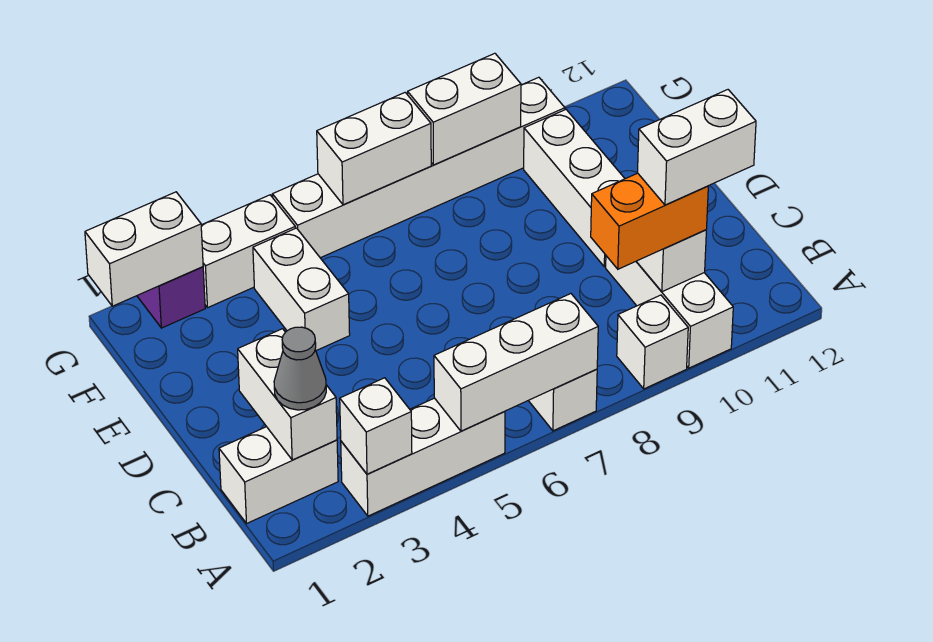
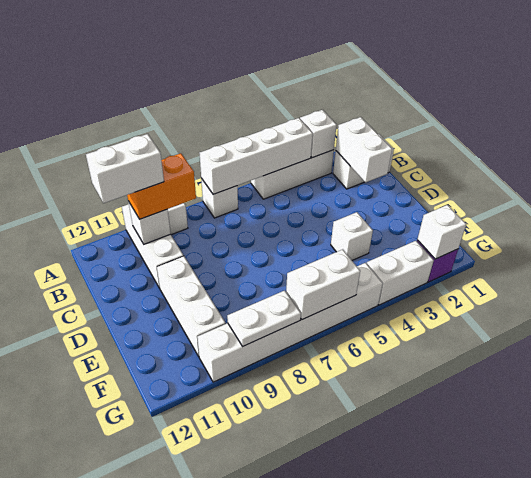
white brick A5:A7 level 2 -> white brick A4:A7 level 2
grey cone B2 level 3 -> none
white brick E4:F4 level 1 -> white brick E4 level 1
white brick G1:G2 level 2 -> white brick G2 level 2
white brick G8:G9 level 2 -> white plate G8:G9 level 2

